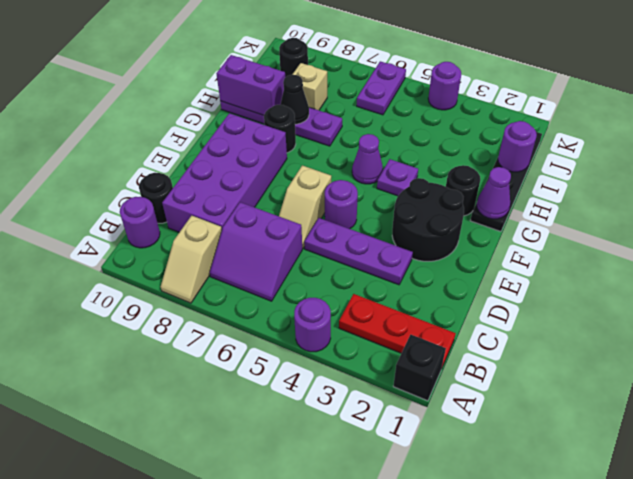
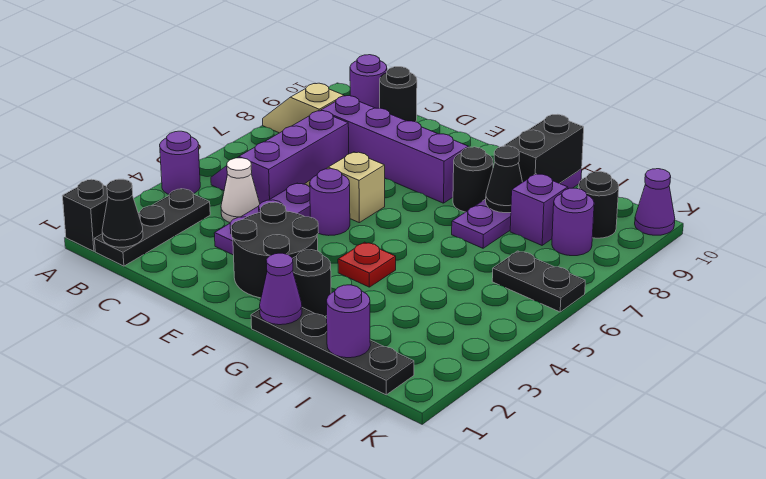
red plate B1:B3 level 1 -> black plate B1:B3 level 1
none -> black cone B1 level 2
purple slope B6:C7 level 1 top C -> purple slope B5:C7 level 1 top C
none -> white cone C4 level 1
purple brick C8:F9 level 1 -> purple brick C8:F8 level 1
purple plate G4 level 1 -> red plate G4 level 1
purple cone G5 level 1 -> purple cone K10 level 1
purple brick H9:H10 level 2 -> black brick H9:H10 level 2
tan brick I8 level 1 -> purple brick I8 level 1
purple plate J6:K6 level 1 -> black plate J6:K6 level 1
purple round brick K4 level 1 -> purple round brick J8 level 1

